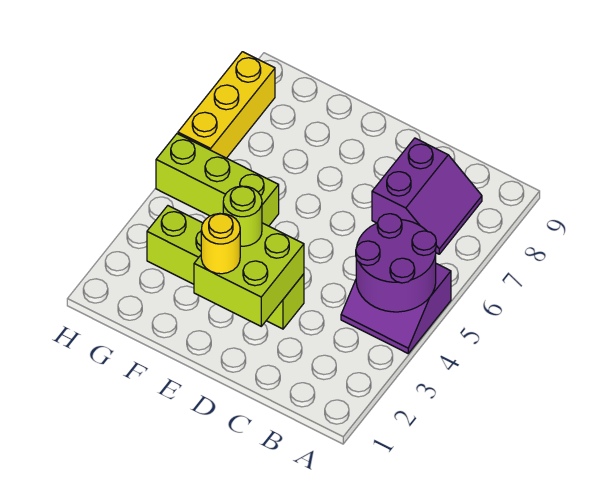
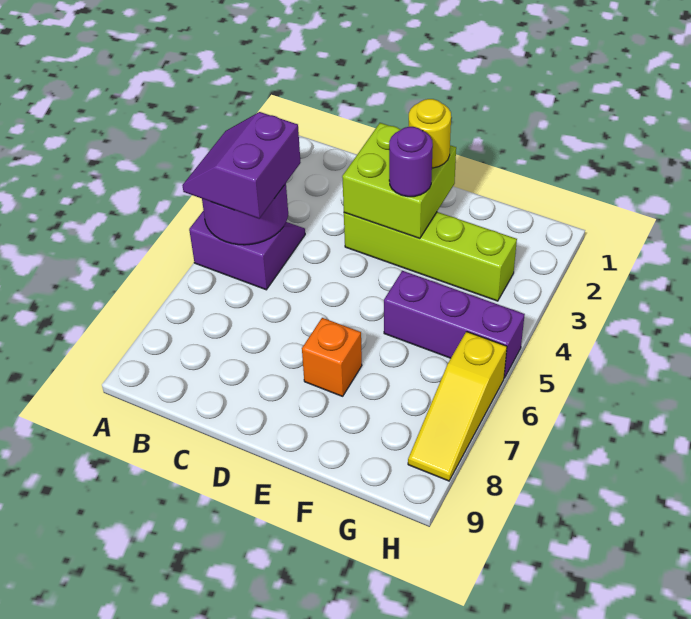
purple slope B7:C8 level 1 top C -> purple slope A4:B5 level 3 top B
lime round brick E3 level 3 -> purple round brick E3 level 3
none -> orange brick E7 level 1
lime brick F5:H5 level 1 -> purple brick F5:H5 level 1
yellow brick H6:H8 level 1 -> yellow slope H6:H8 level 1 top 6

